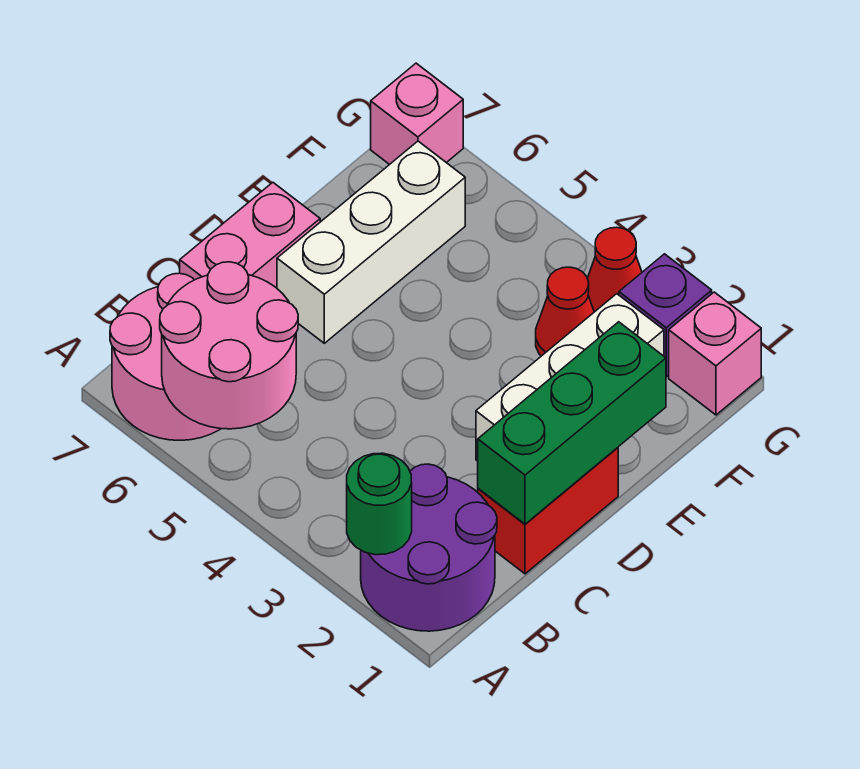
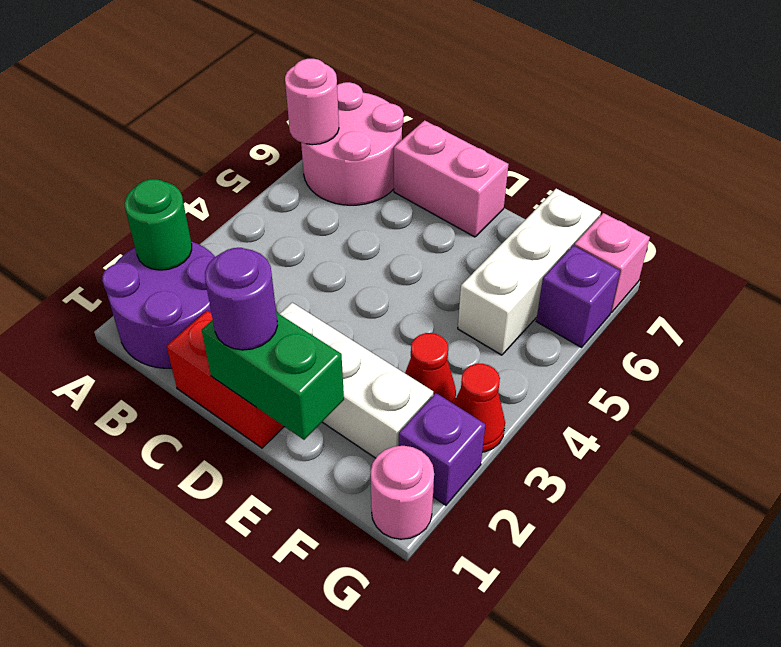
pink round brick A5:B6 level 2 -> pink round brick A6 level 2
green brick C1:E1 level 2 -> green brick D1:E1 level 2
none -> purple round brick D1 level 3
white brick D6:F6 level 1 -> white brick F5:F7 level 1
pink brick G1 level 1 -> pink round brick G1 level 1
none -> purple brick G6 level 1

